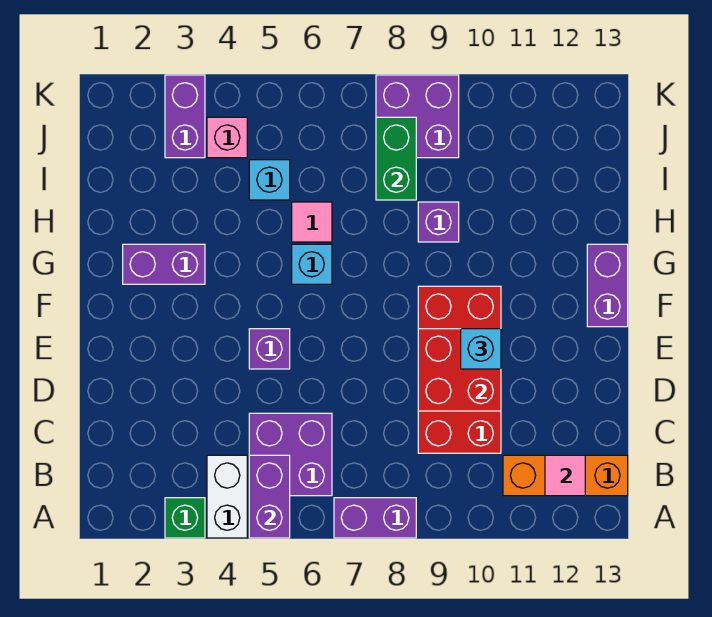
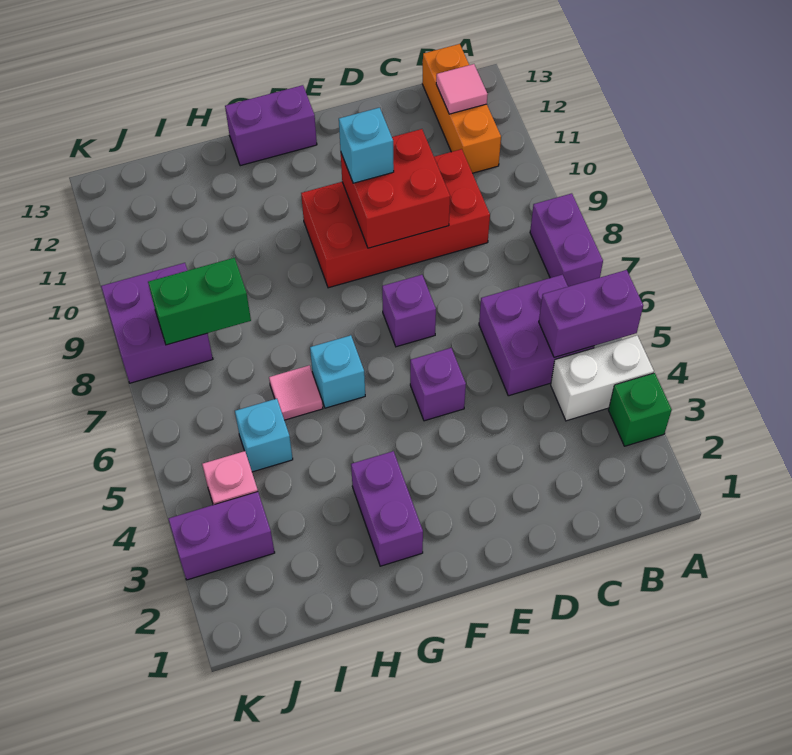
purple brick H9 level 1 -> purple brick E7 level 1

